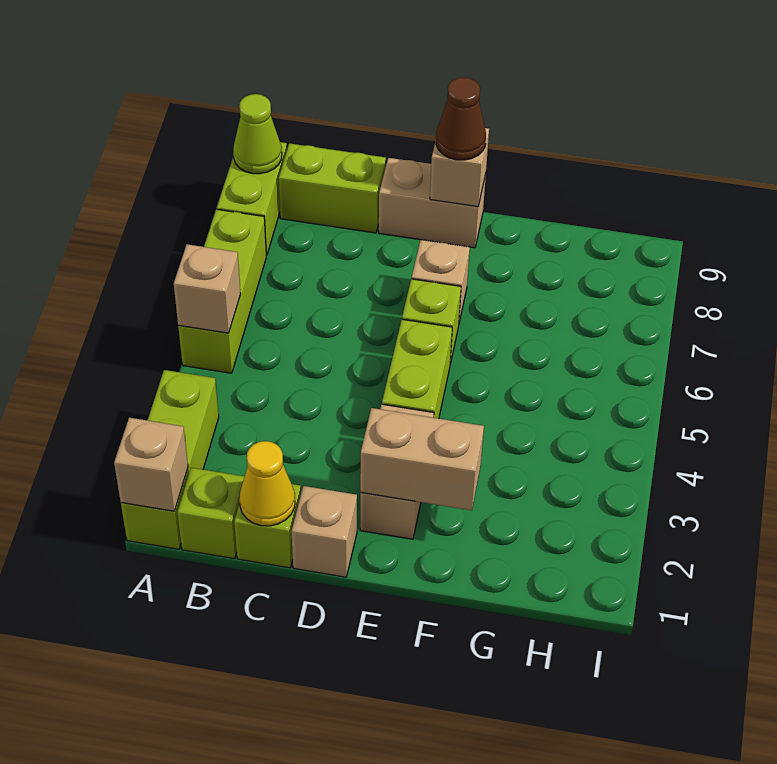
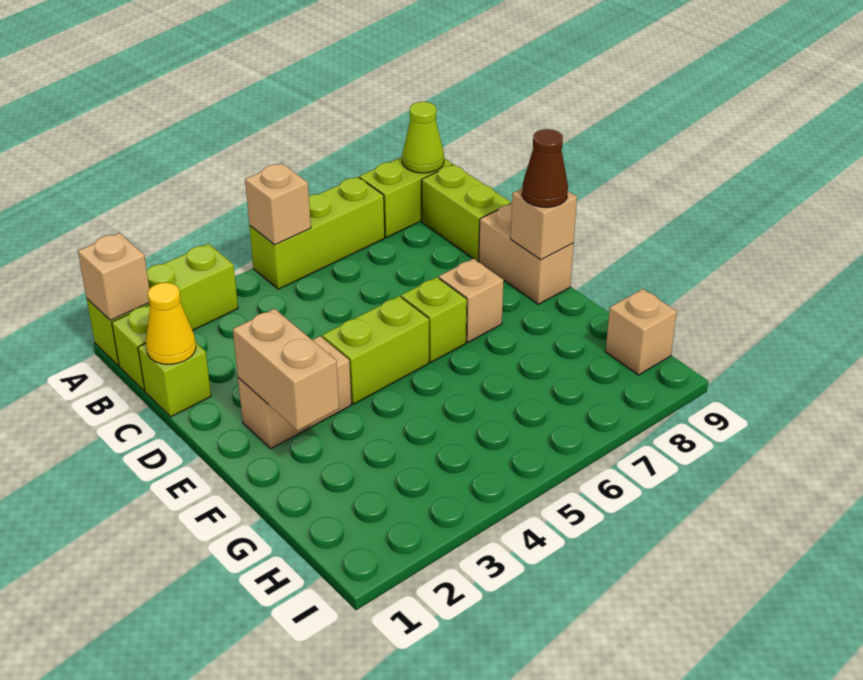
tan brick D1 level 1 -> tan brick H9 level 1

